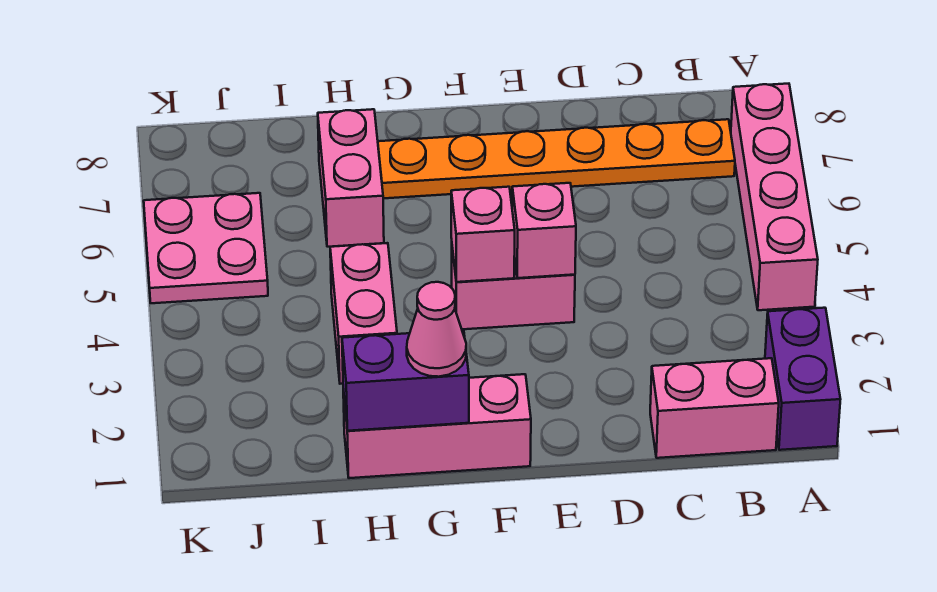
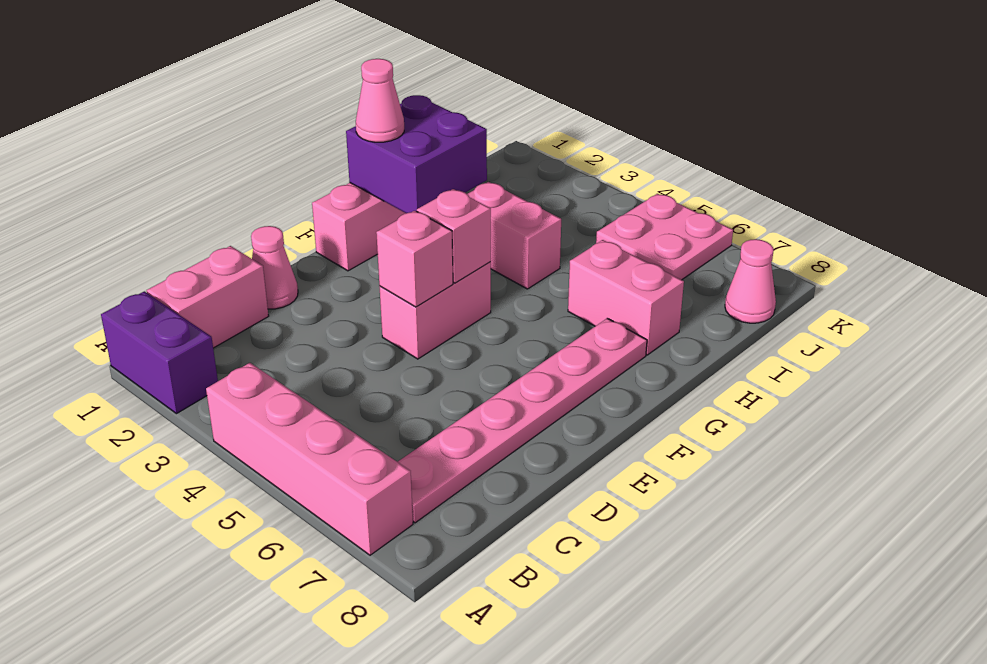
orange plate B7:G7 level 1 -> pink plate B7:G7 level 1
none -> pink cone D1 level 1
purple brick G1:H1 level 2 -> purple brick G1:H2 level 2
none -> pink cone J8 level 1

